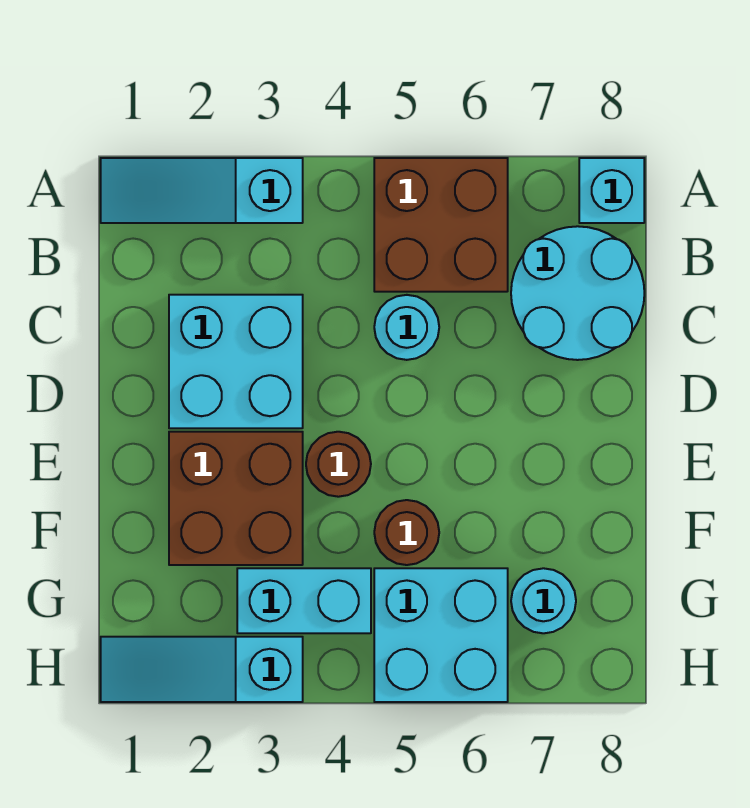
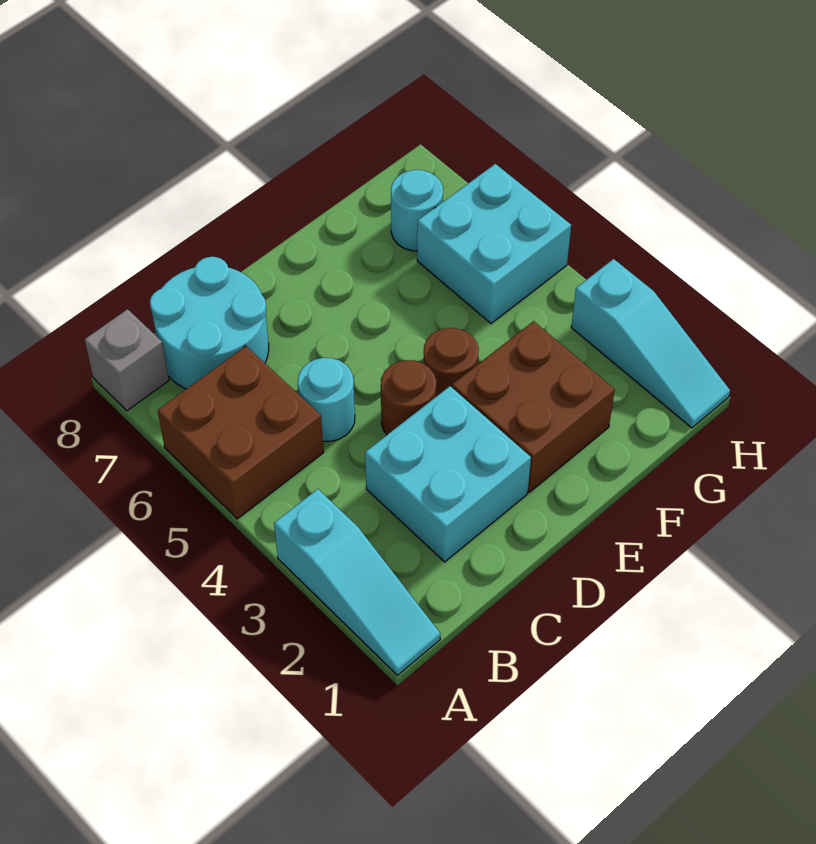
cyan brick A8 level 1 -> grey brick A8 level 1
brown round brick F5 level 1 -> brown round brick D4 level 1
cyan brick G3:G4 level 1 -> none

